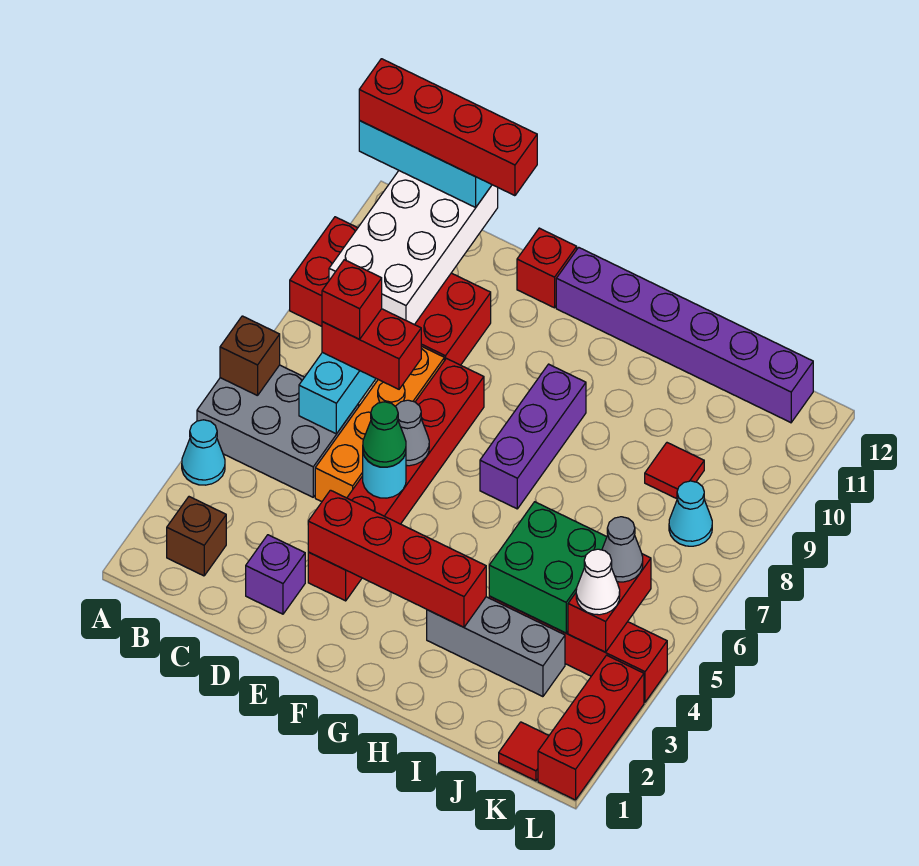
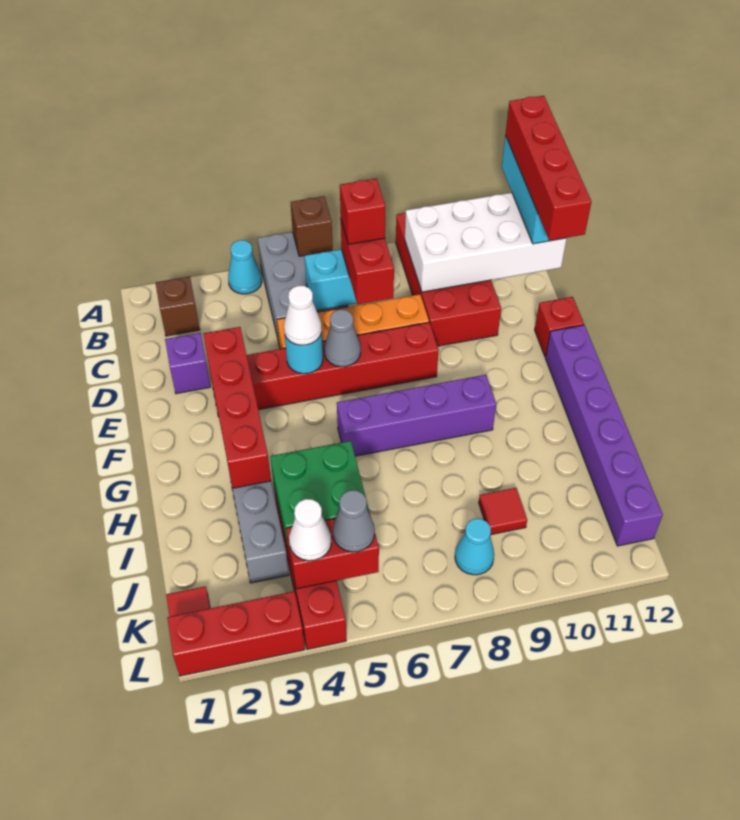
green cone E5 level 3 -> white cone E5 level 3
purple brick G7:G9 level 1 -> purple brick G6:G9 level 1

